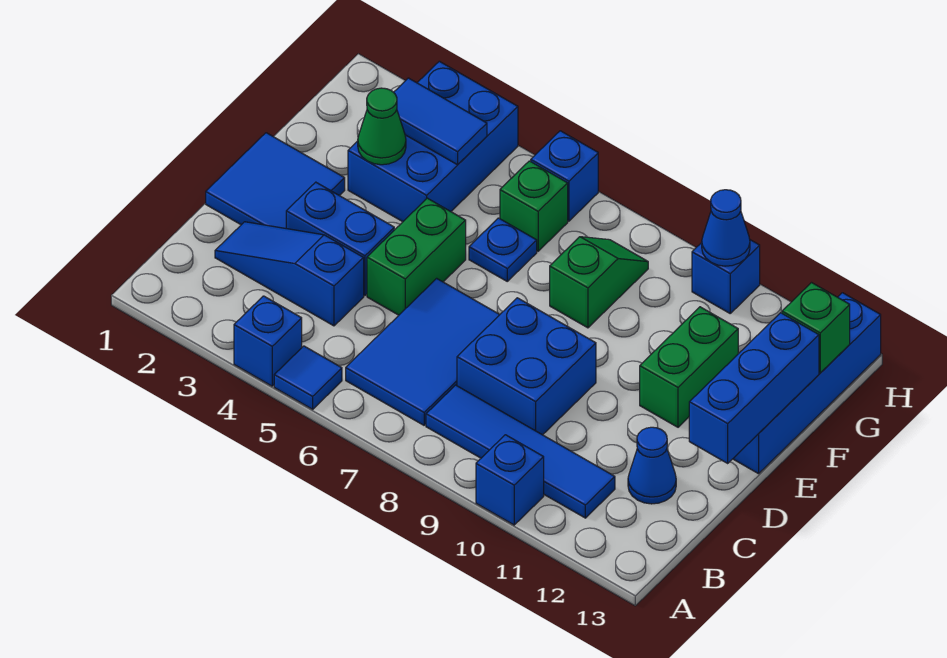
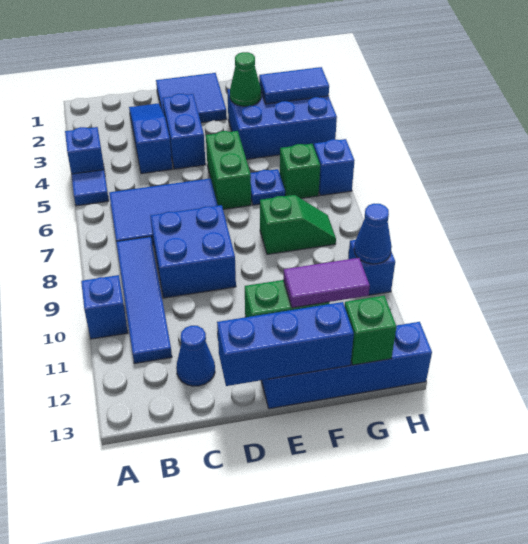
green brick D5:E5 level 1 -> green brick E5:E6 level 1
none -> purple tile F11:G11 level 2
blue tile G3:G4 level 2 -> blue tile G3:H3 level 2

